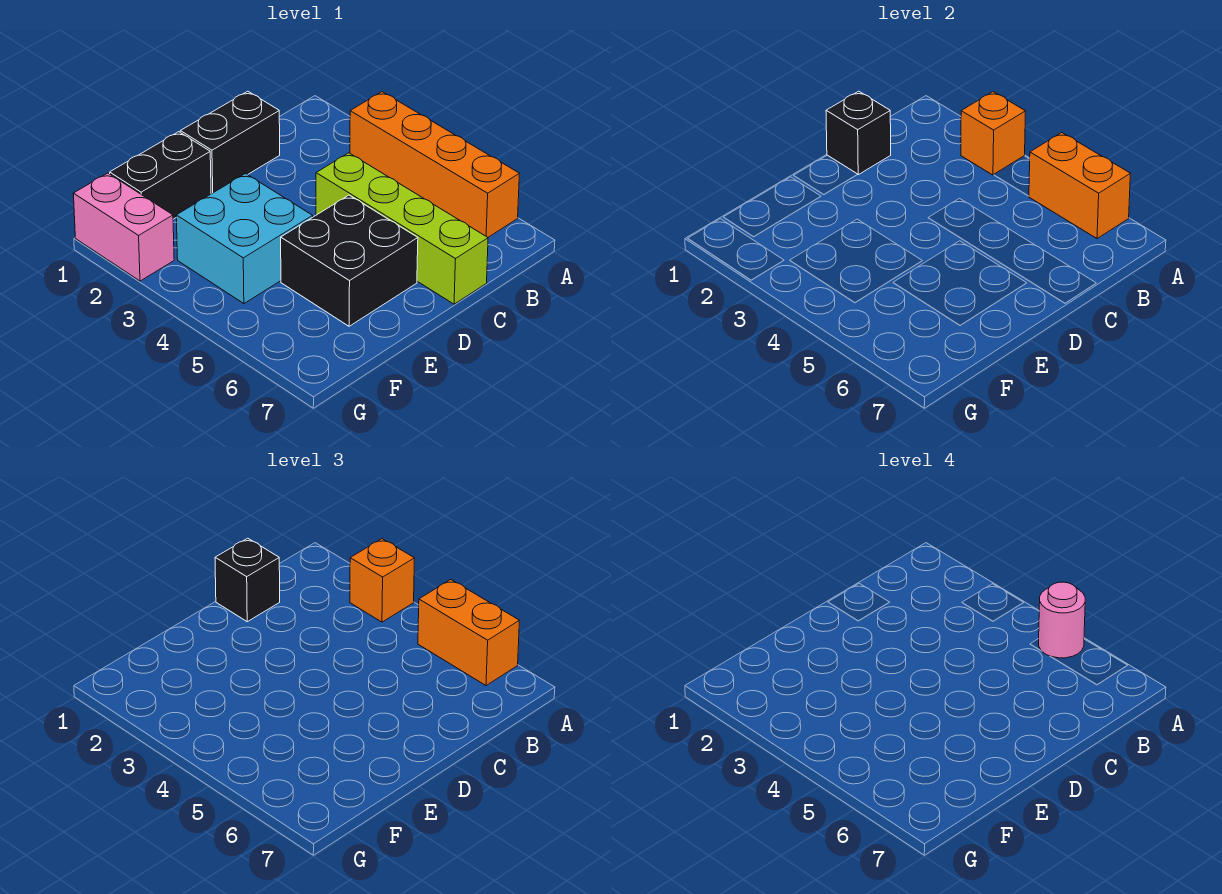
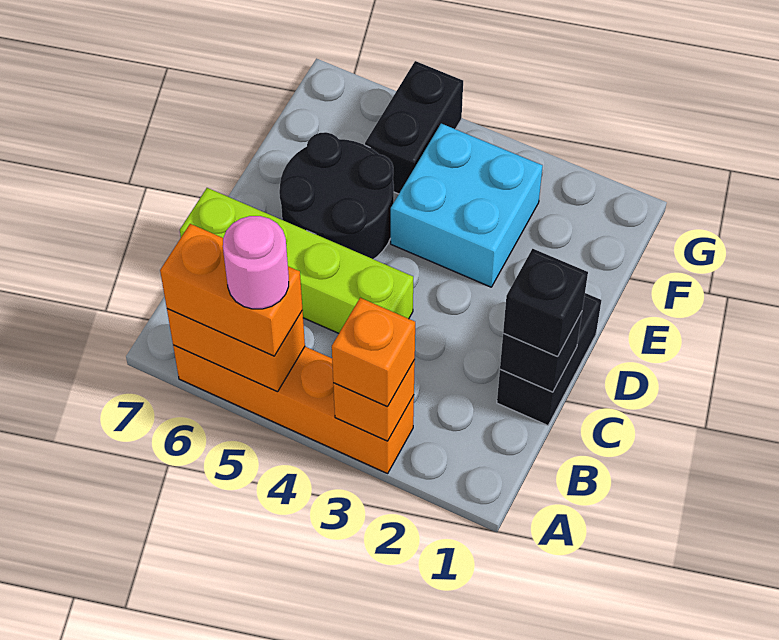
black brick D5:E6 level 1 -> black round brick D5:E6 level 1
black brick E1:F1 level 1 -> black brick F5:G5 level 1
pink brick G1:G2 level 1 -> none

